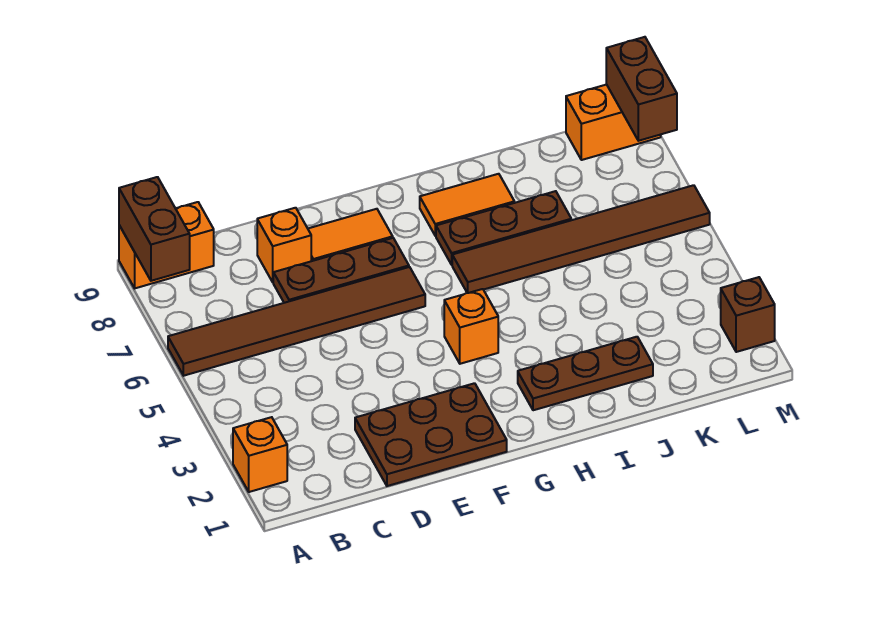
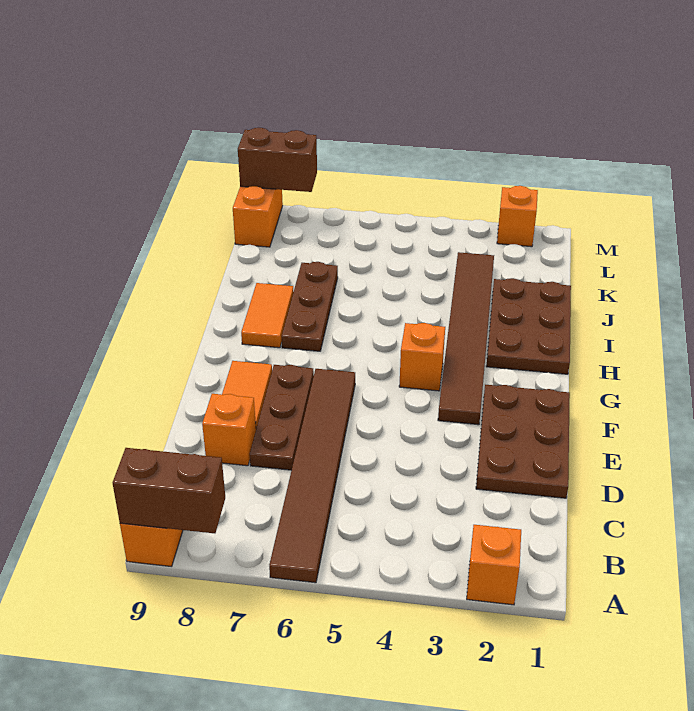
brown plate H2:J2 level 1 -> brown plate H1:J2 level 1
brown tile H6:M6 level 1 -> brown tile F3:K3 level 1
brown brick M2 level 1 -> orange brick M2 level 1

